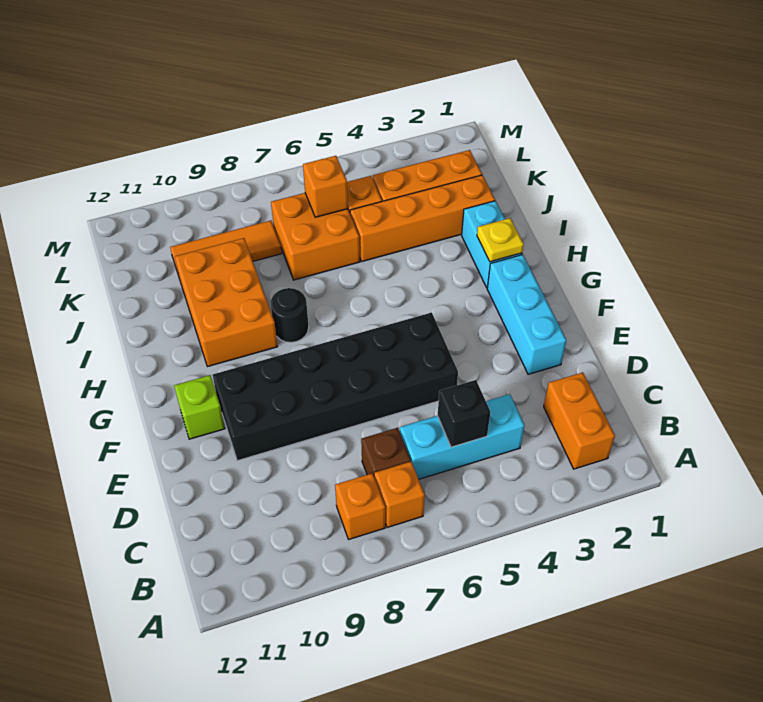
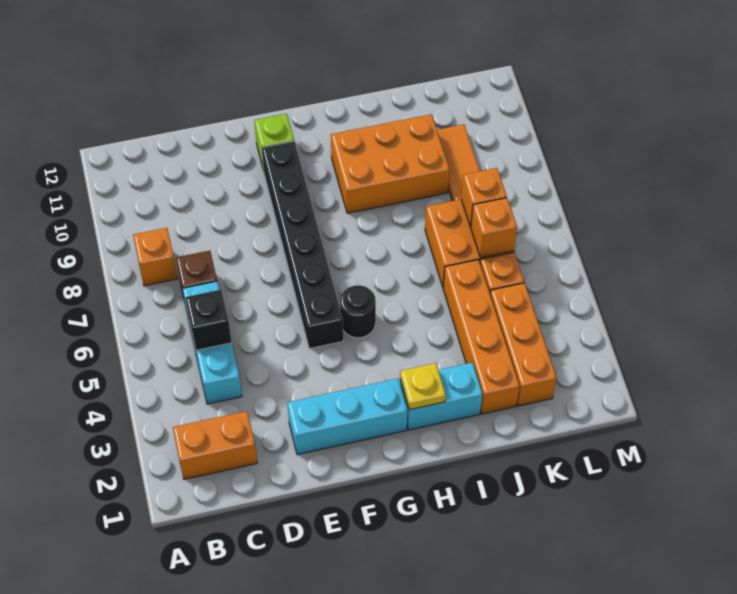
orange brick B7 level 1 -> orange brick K7 level 2
black brick E5:F10 level 1 -> black brick F5:F10 level 1
black round brick H8 level 1 -> black round brick G5 level 1

